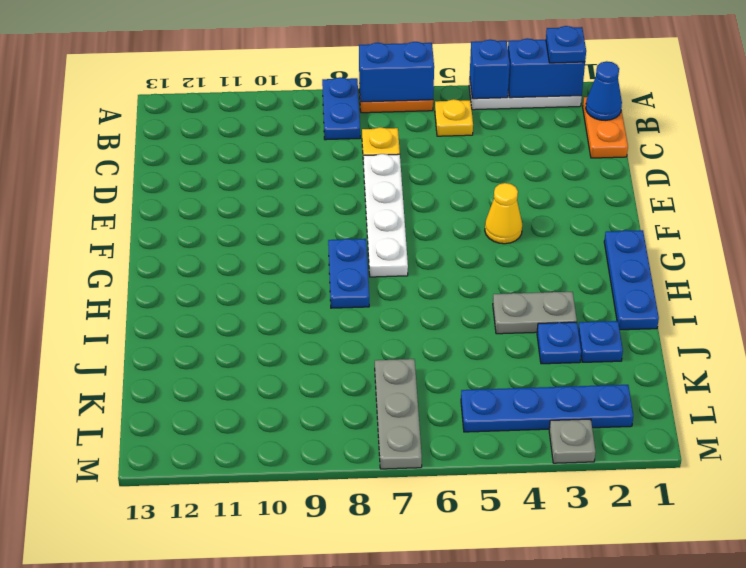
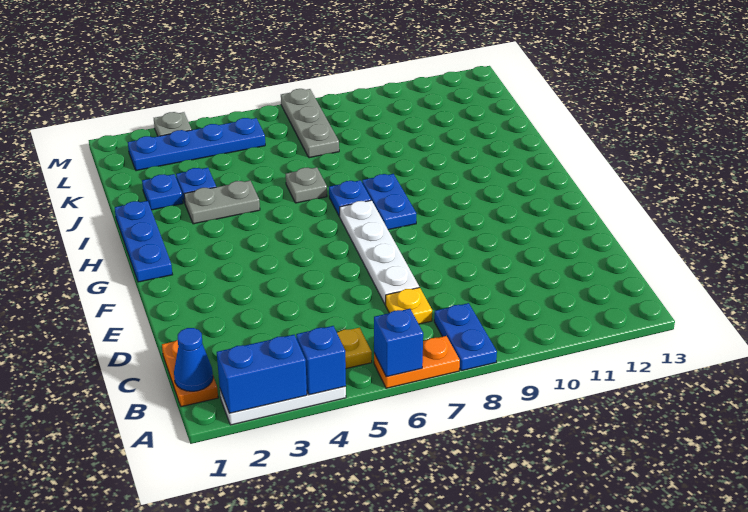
blue plate A2 level 3 -> blue plate H7 level 1
blue brick A6:A7 level 2 -> blue brick A6 level 2
yellow cone F4 level 1 -> none
none -> grey plate I6 level 1

